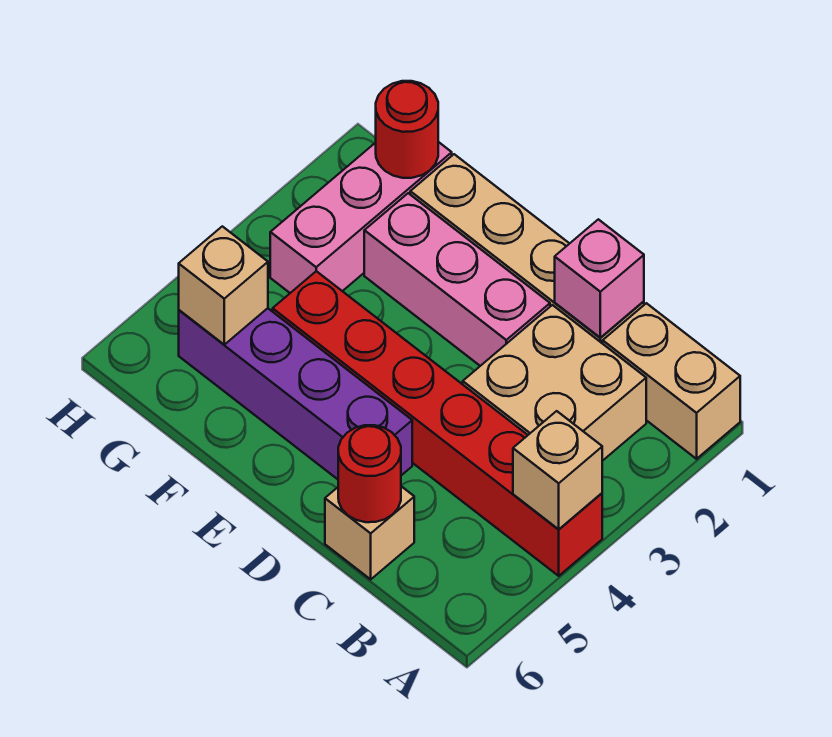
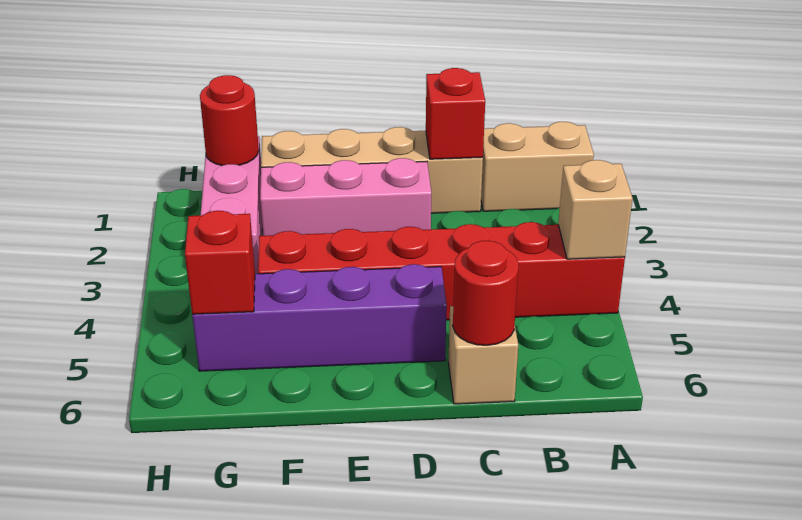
tan brick B2:C3 level 1 -> none
pink brick C1 level 2 -> red brick C1 level 2
tan brick G5 level 2 -> red brick G5 level 2

